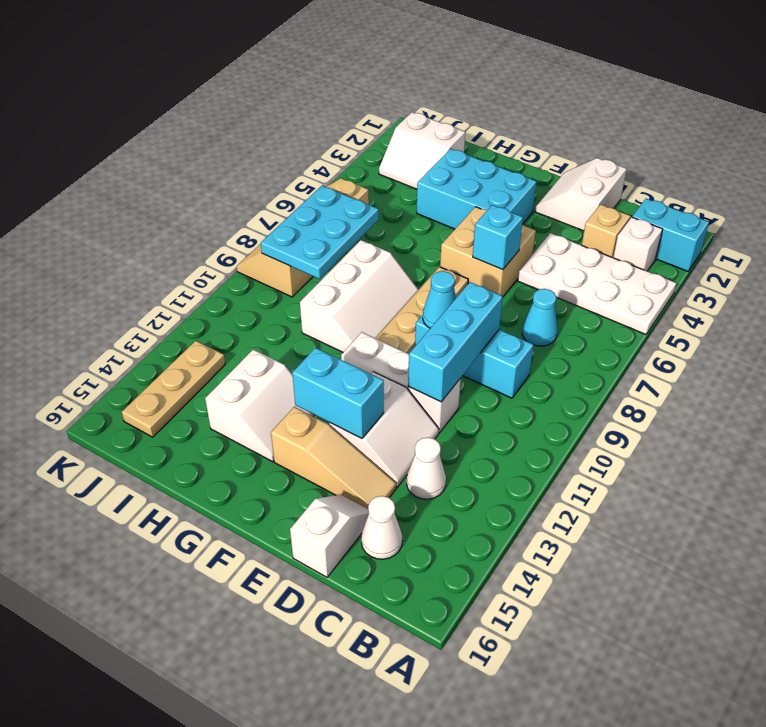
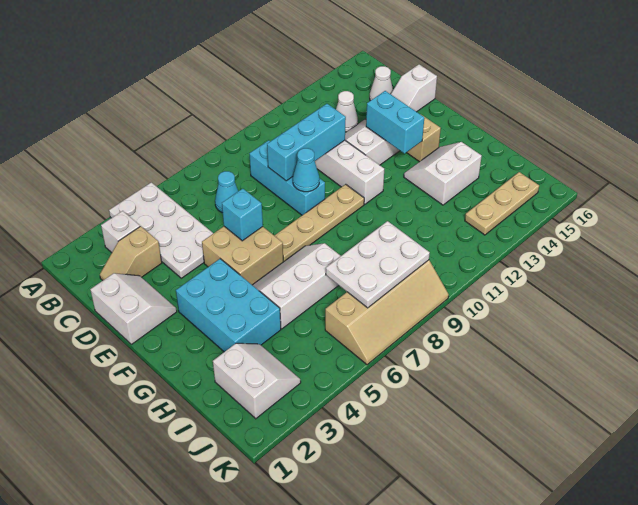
cyan brick A2:B2 level 1 -> none
white slope D1:E2 level 1 top D -> white slope D1:E2 level 1 top 1
white slope G8:H10 level 1 top H -> white slope G5:H7 level 1 top H
cyan plate I7:J9 level 2 -> white plate I7:J9 level 2

